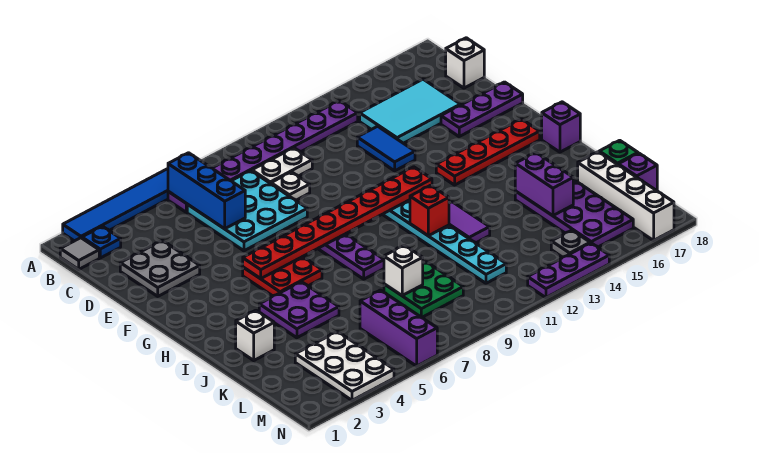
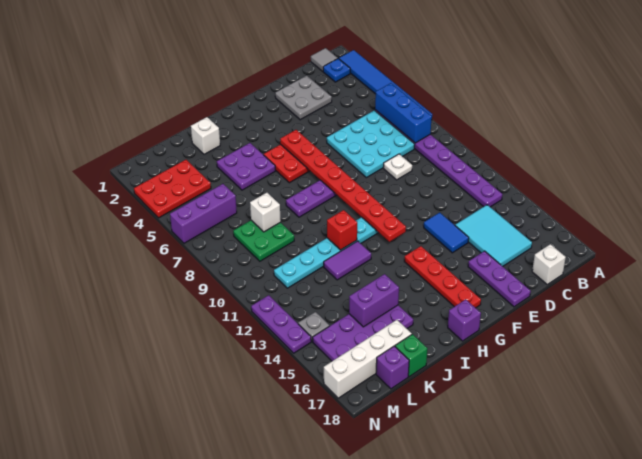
blue brick B6:D6 level 2 -> blue brick B6:B8 level 2
white plate C9:C10 level 1 -> none
blue tile D13:E13 level 1 -> blue tile E13:E14 level 1
white plate L3:N4 level 1 -> red plate L3:N4 level 1

